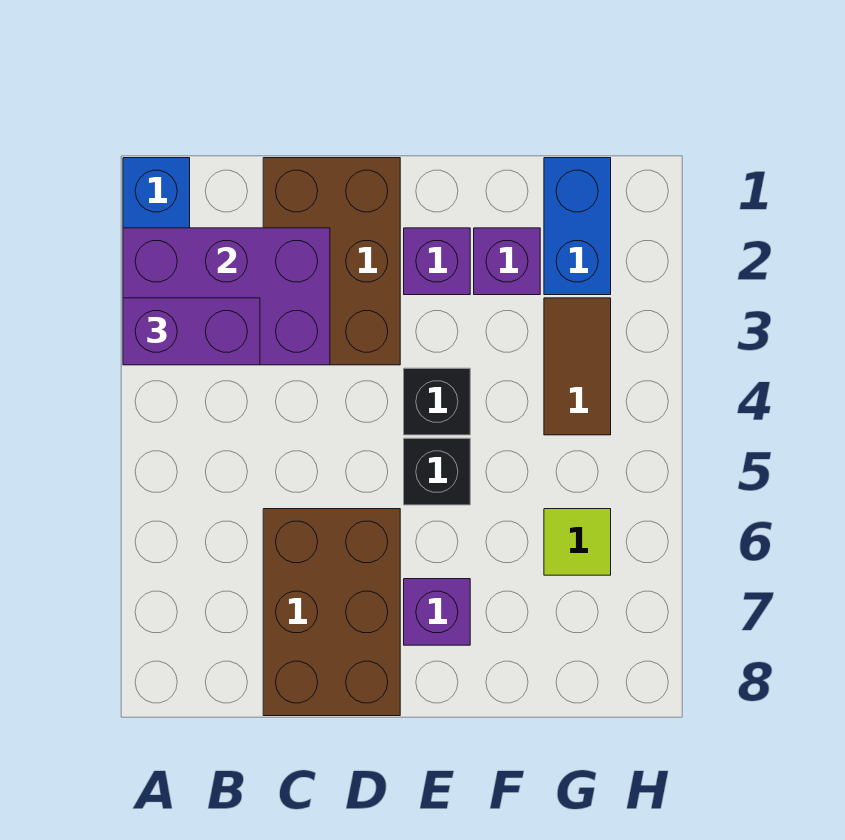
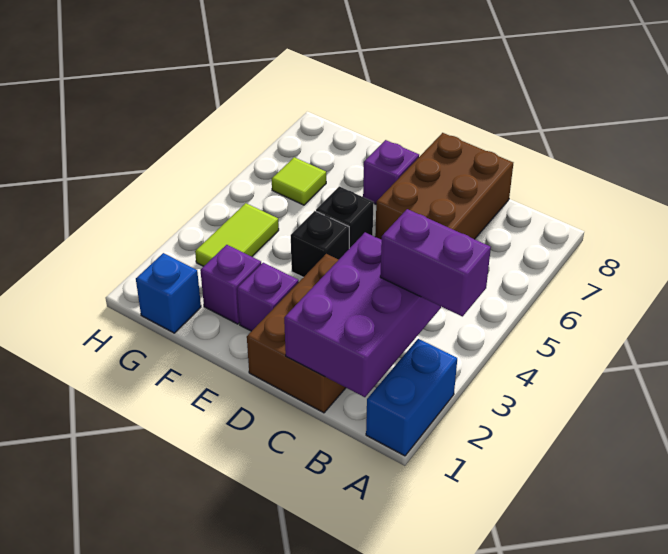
purple brick A2:C3 level 2 -> purple brick B1:C3 level 2
blue brick G1:G2 level 1 -> blue brick G1 level 1
brown tile G3:G4 level 1 -> lime tile G3:G4 level 1

